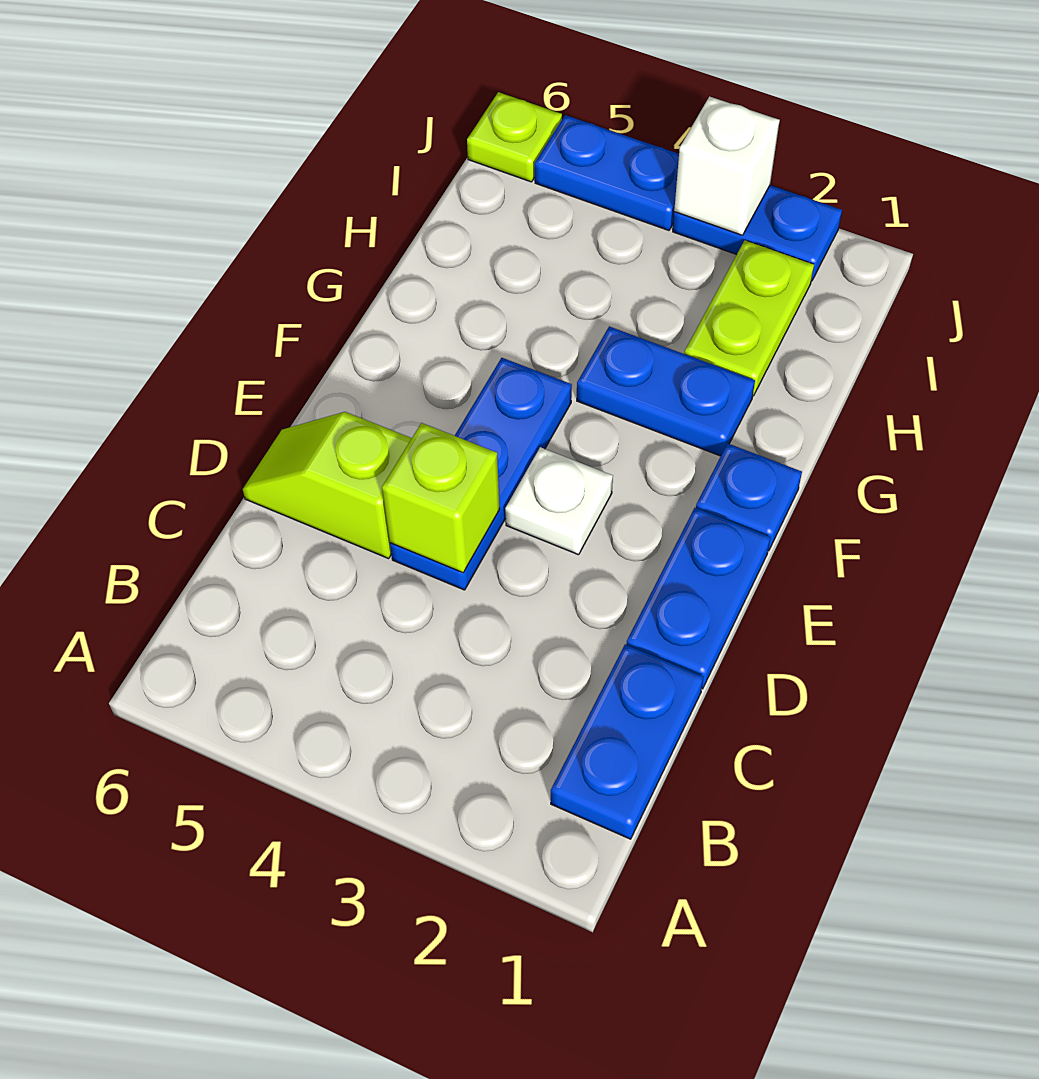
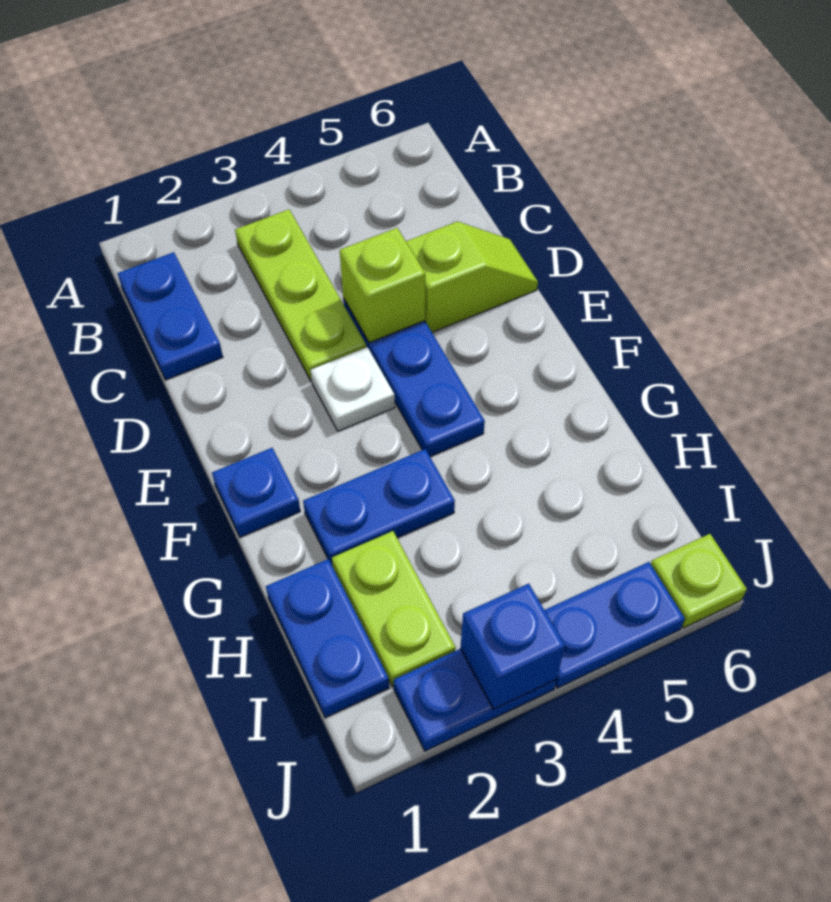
none -> lime plate B3:D3 level 1
blue plate D1:E1 level 1 -> blue plate H1:I1 level 1
white brick J3 level 2 -> blue brick J3 level 2

